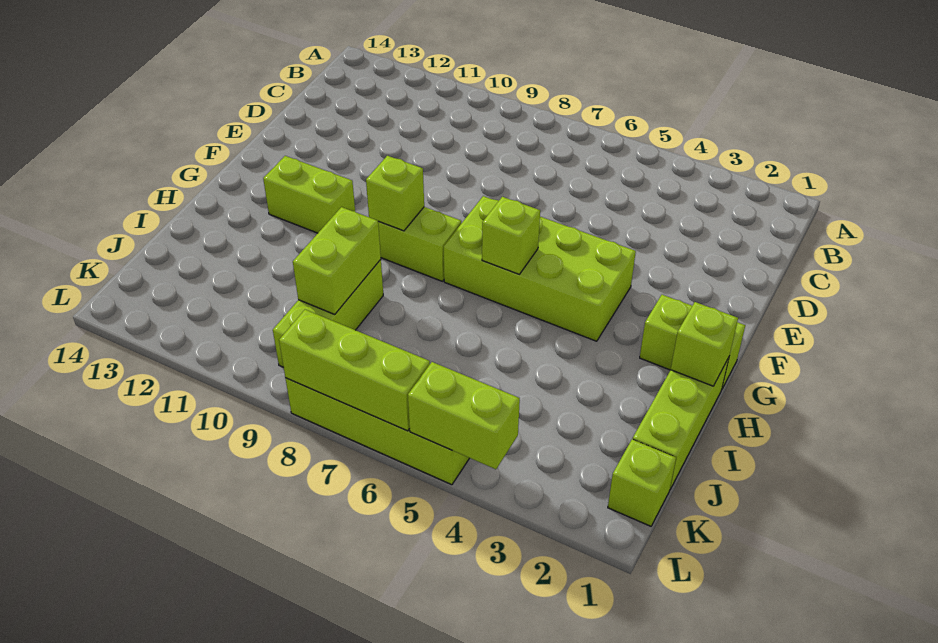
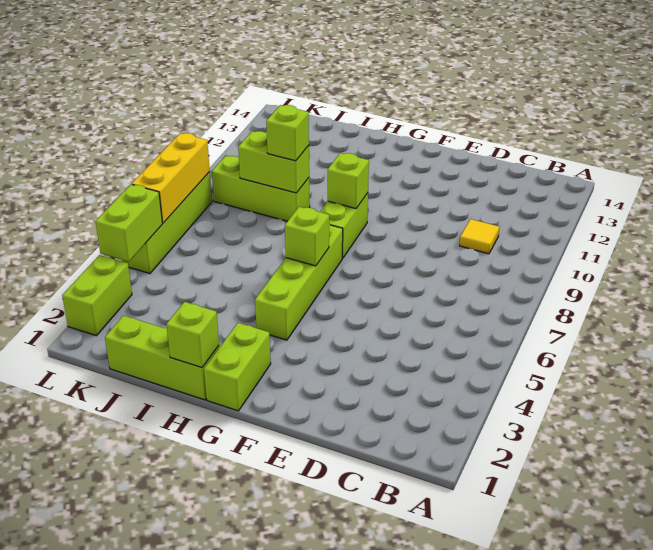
none -> yellow tile C10 level 1
lime brick F4:G7 level 1 -> lime brick G4:G7 level 1
lime brick G11:G12 level 1 -> lime brick L2:L3 level 1
lime brick K1 level 1 -> lime brick I9 level 3
lime brick L6:L8 level 2 -> yellow brick L6:L8 level 2

